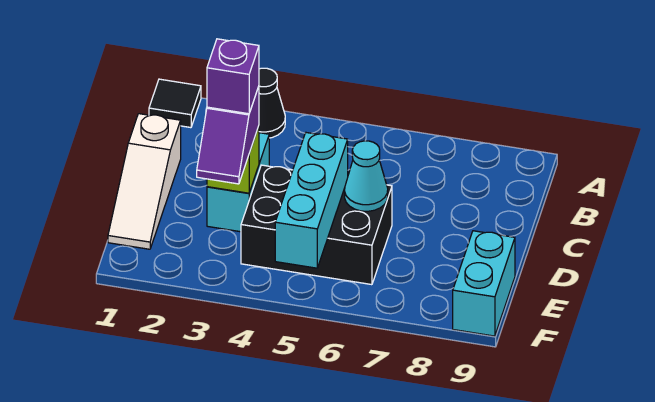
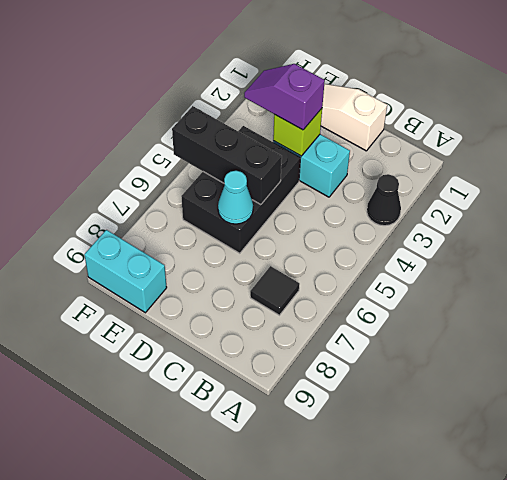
black tile A1 level 1 -> black tile B7 level 1
purple brick D3 level 4 -> none
cyan brick D5:F5 level 2 -> black brick D5:F5 level 2

